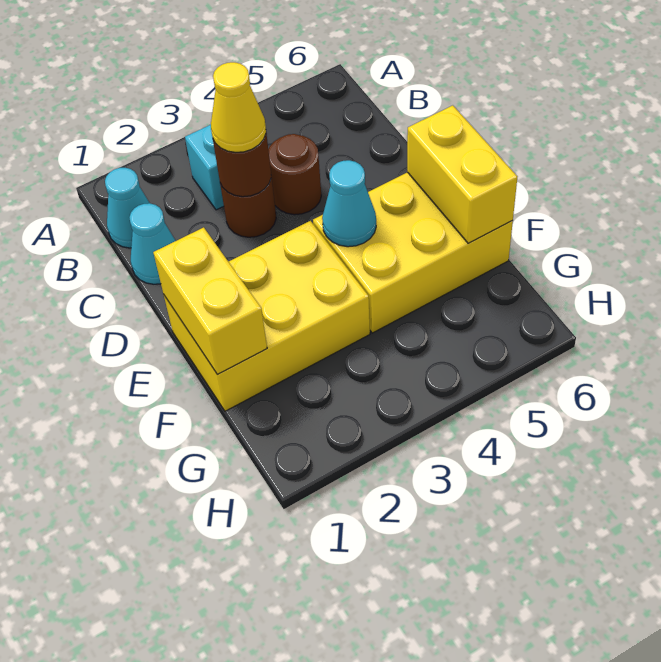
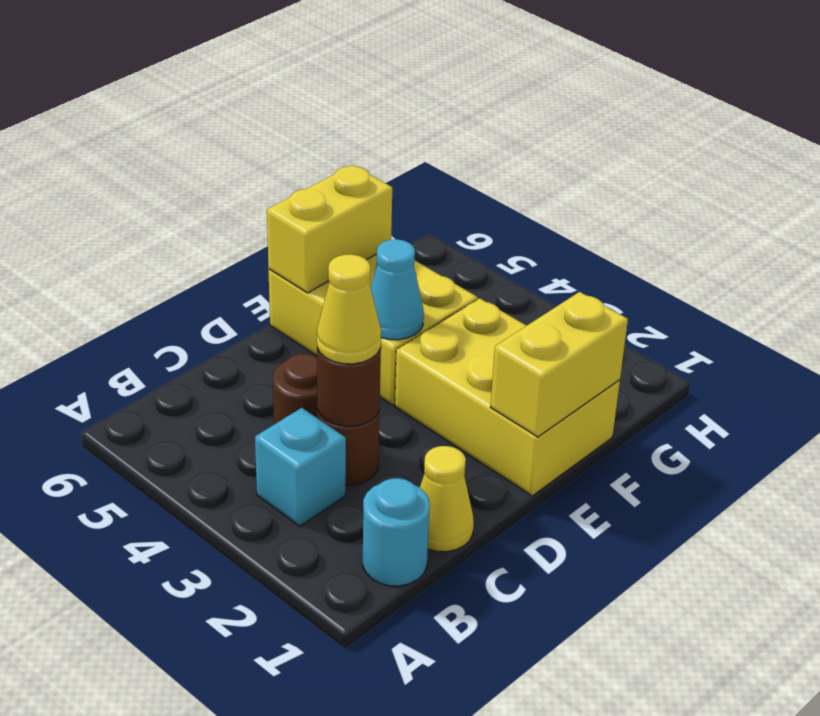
cyan cone B1 level 1 -> cyan round brick B1 level 1
cyan cone C1 level 1 -> yellow cone C1 level 1

